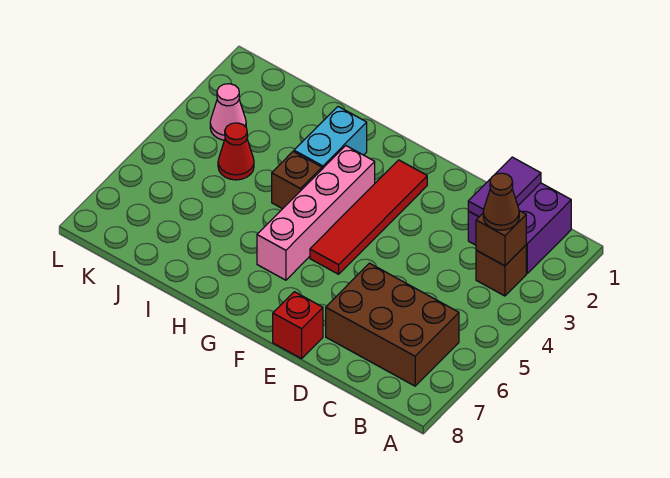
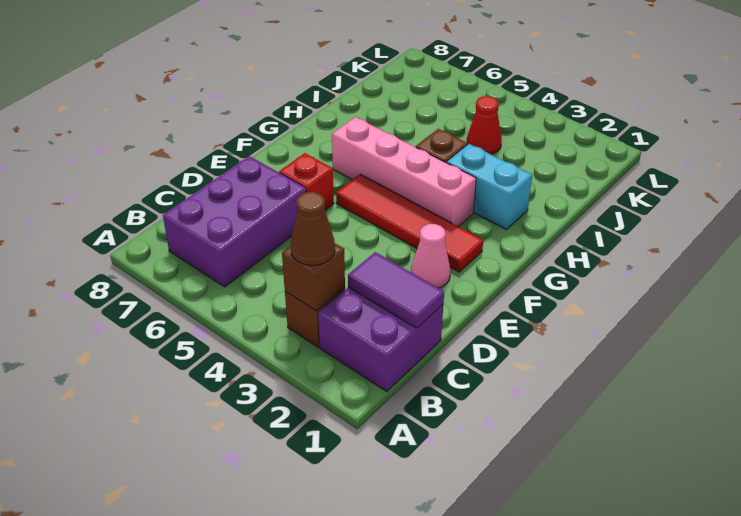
brown brick B6:D7 level 1 -> purple brick B6:D7 level 1
red brick E8 level 1 -> red brick E6 level 1
pink cone K3 level 1 -> pink cone E2 level 1

